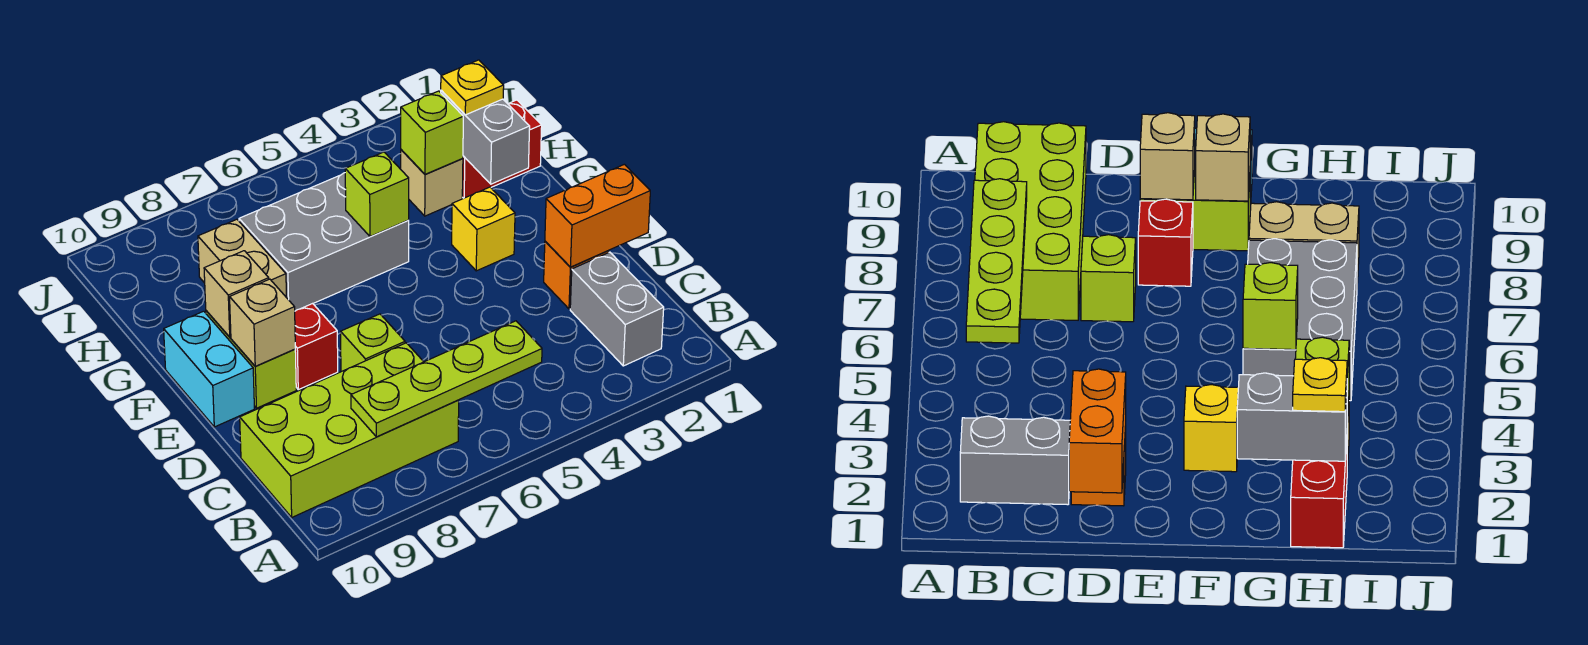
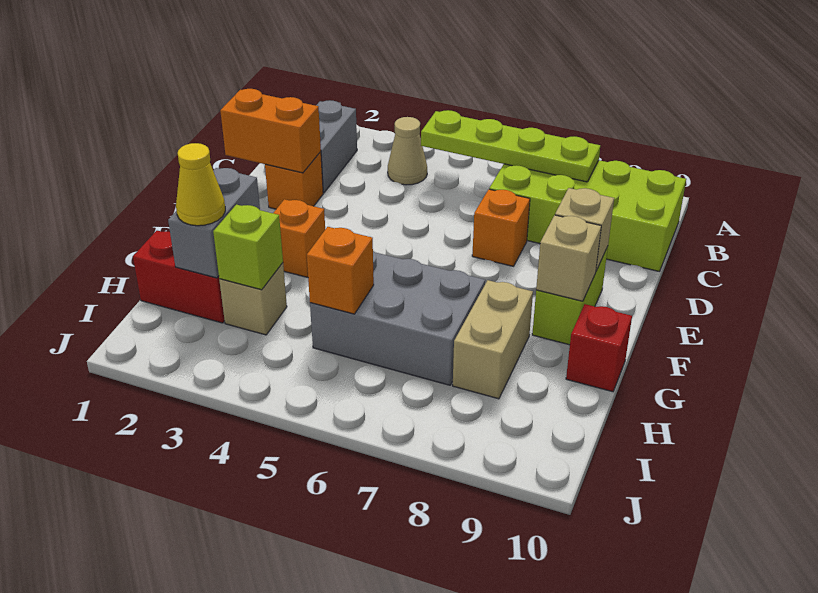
none -> tan cone B4 level 1
lime brick D7 level 1 -> orange brick D7 level 1
red brick E8 level 1 -> red brick G10 level 1
cyan brick E10:F10 level 1 -> none
yellow brick F3 level 1 -> orange brick F3 level 1
lime brick G5 level 2 -> none
yellow plate H2 level 3 -> yellow cone H2 level 3
none -> orange brick H5 level 2

